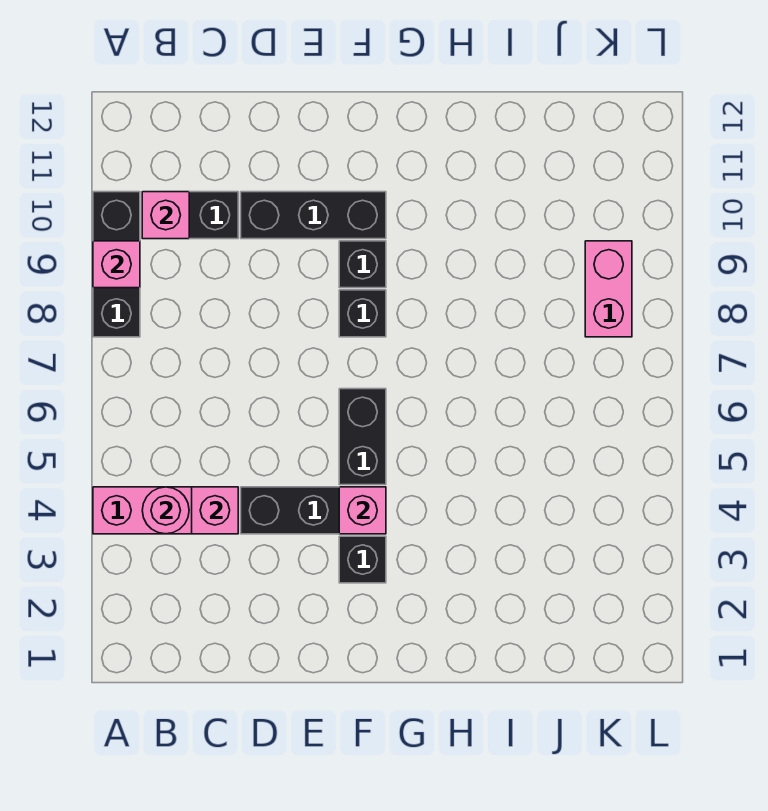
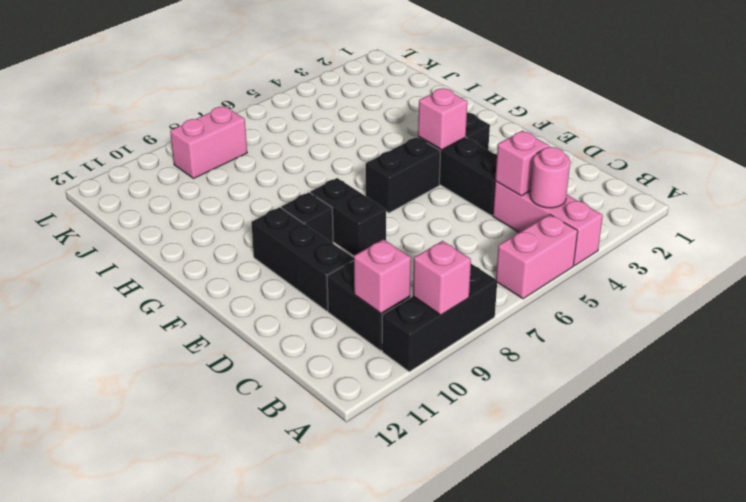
none -> pink brick A5:A6 level 1
black brick F8 level 1 -> black brick E8:F8 level 1

